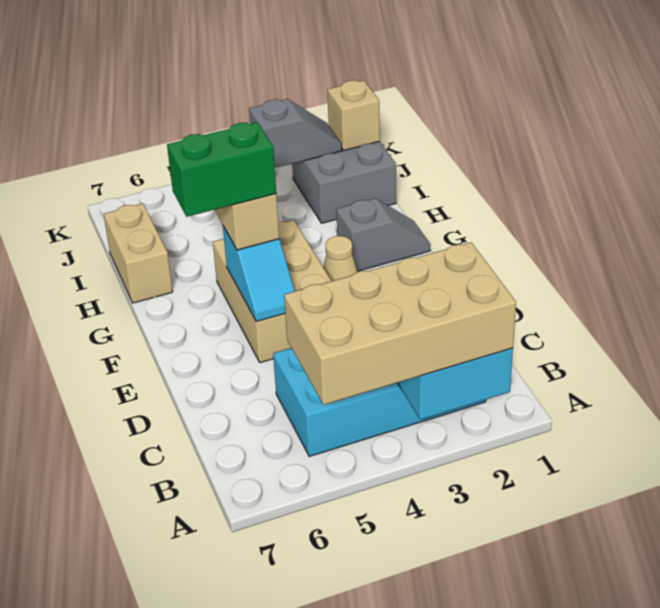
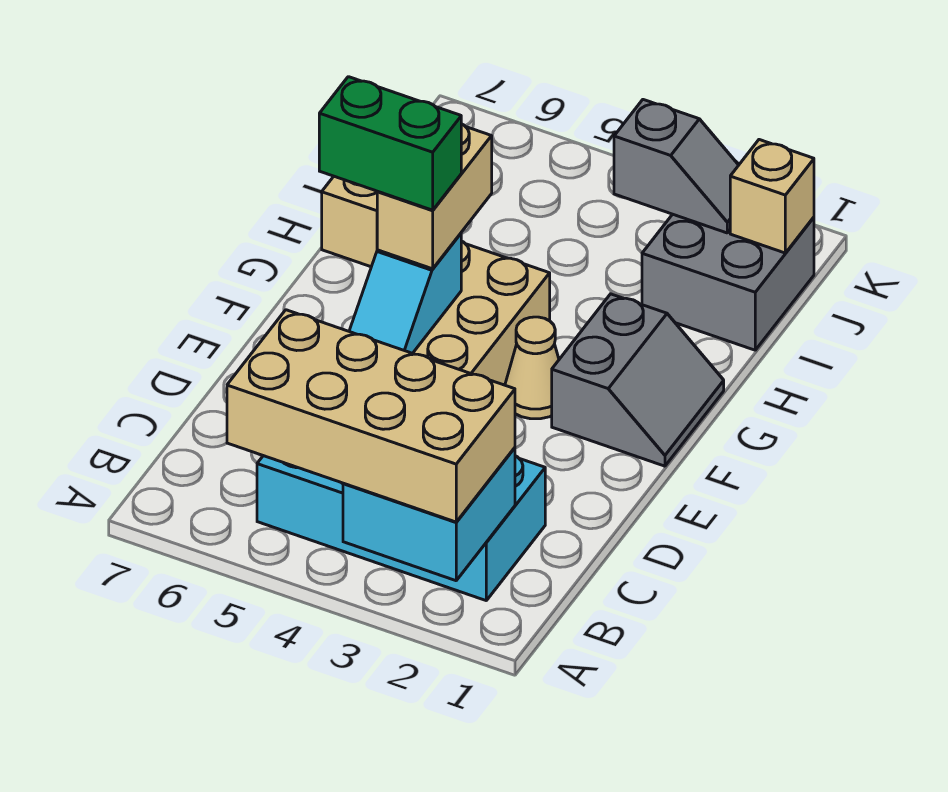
grey slope G1:G2 level 1 top 2 -> grey slope F1:G2 level 1 top 2

